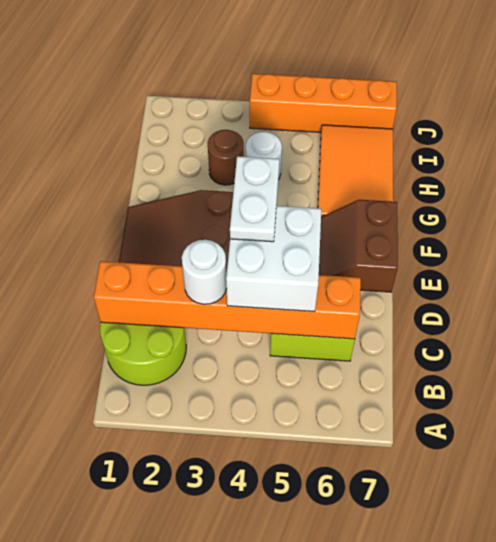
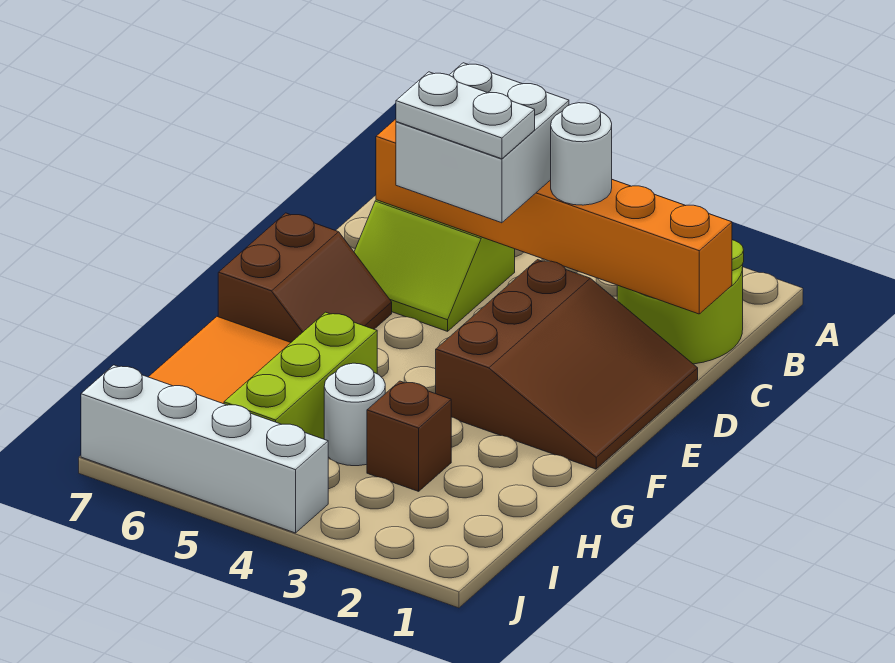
white plate D4:E4 level 4 -> white plate D4:D5 level 4
none -> lime brick G5:I5 level 1
brown round brick H3 level 1 -> brown brick H3 level 1
orange brick J4:J7 level 1 -> white brick J4:J7 level 1

